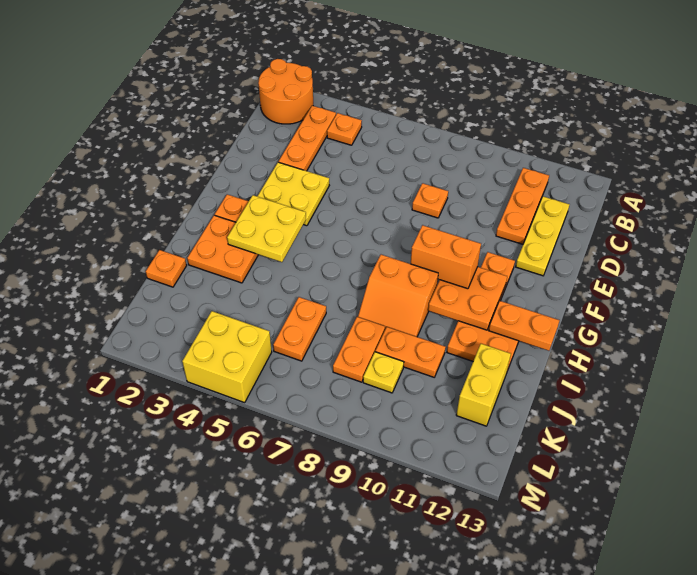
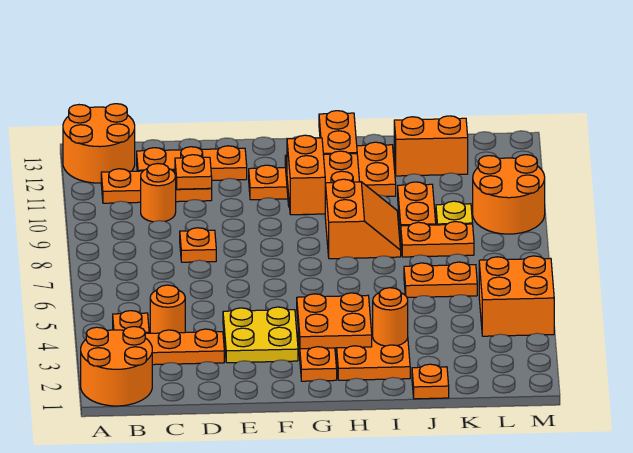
none -> orange round brick A12:B13 level 1
none -> orange round brick C4 level 1
none -> orange round brick C10 level 1
yellow plate C12:E12 level 1 -> orange plate C12:E12 level 1
none -> orange plate D11 level 2
yellow plate G3:H4 level 2 -> orange plate G3:H4 level 2
none -> orange round brick I3 level 2
yellow brick J12:K12 level 1 -> orange brick J12:K12 level 1
yellow brick L4:M5 level 1 -> orange brick L4:M5 level 1
none -> orange round brick L9:M10 level 1

